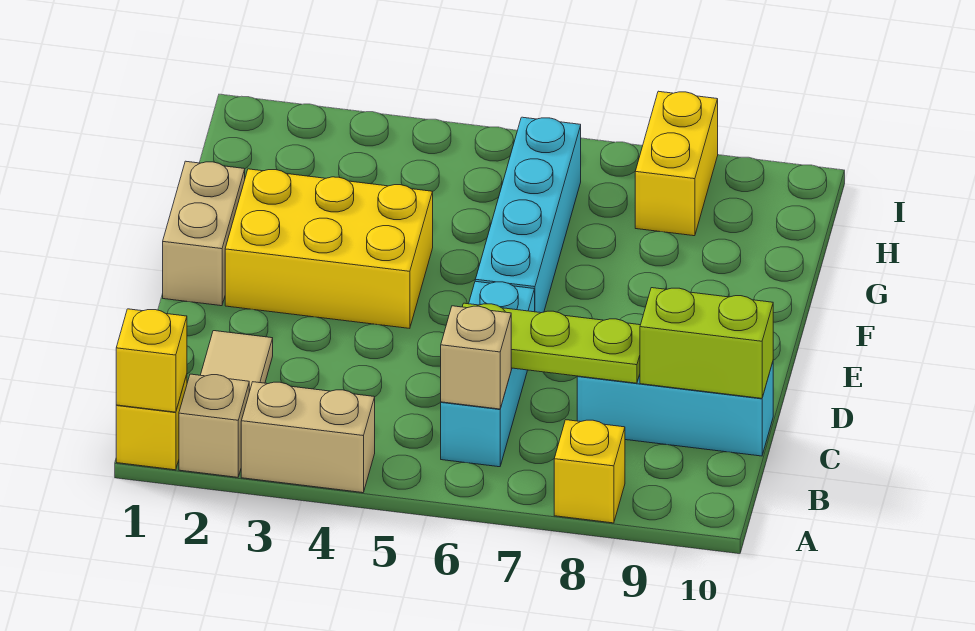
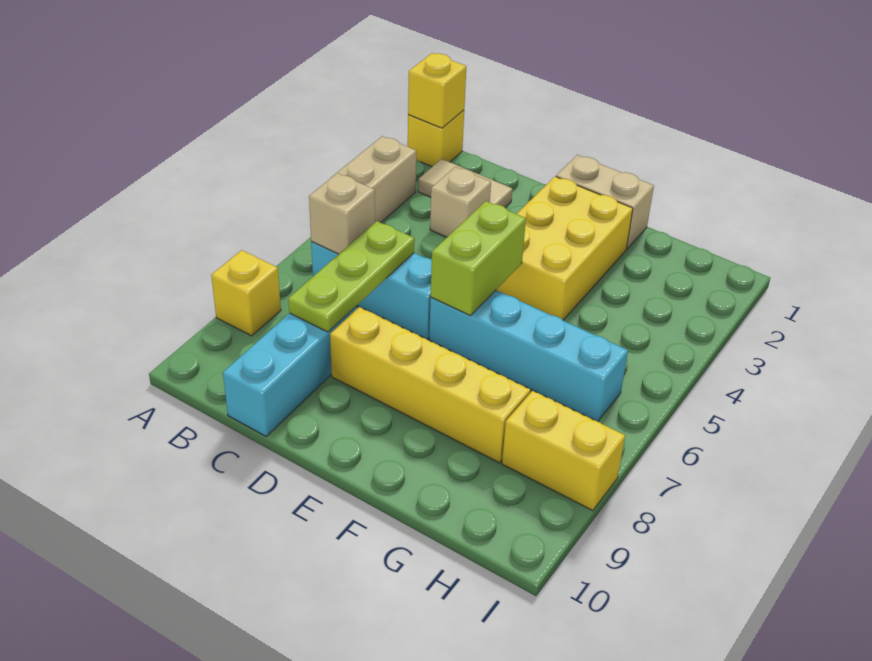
tan brick A2 level 1 -> tan brick C3 level 1
lime brick C9:C10 level 2 -> lime brick E5:E6 level 2
none -> yellow brick D8:G8 level 1

